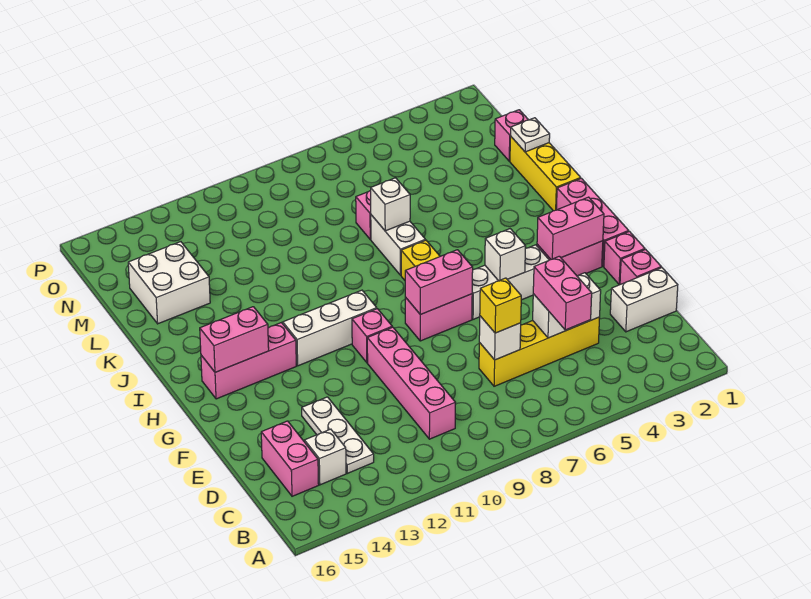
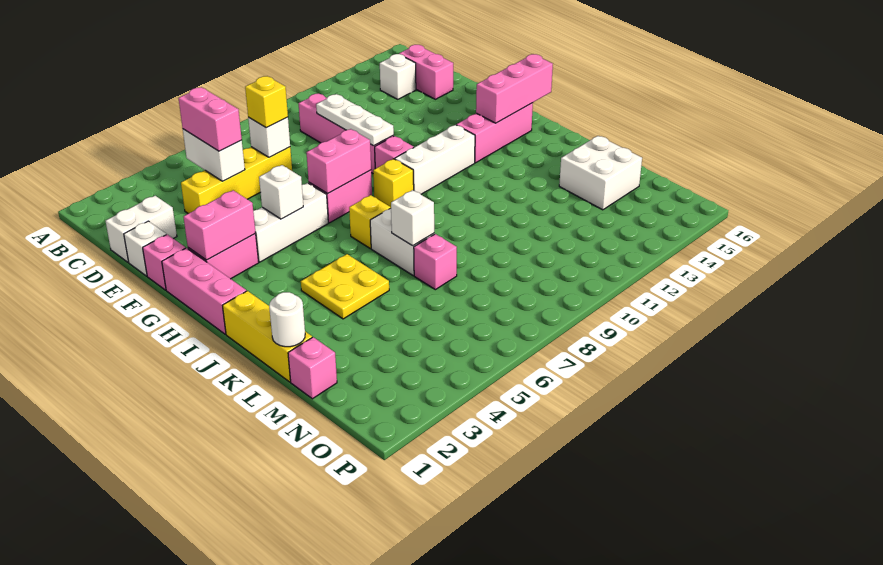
white plate C13:E13 level 1 -> white plate D10:F10 level 2
white brick D4:D5 level 2 -> white brick C5:D5 level 2
pink brick E1 level 1 -> white brick E1 level 1
none -> yellow brick H9 level 1
pink brick H14:H15 level 2 -> pink brick H14:H16 level 2
none -> yellow plate J4:K5 level 1
white plate L1 level 2 -> white round brick L1 level 2

